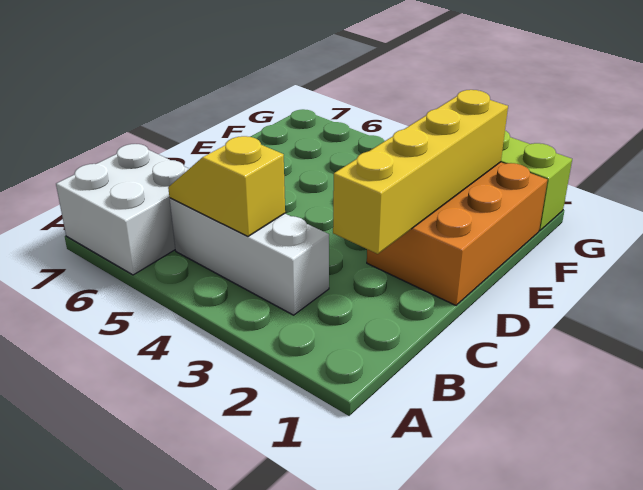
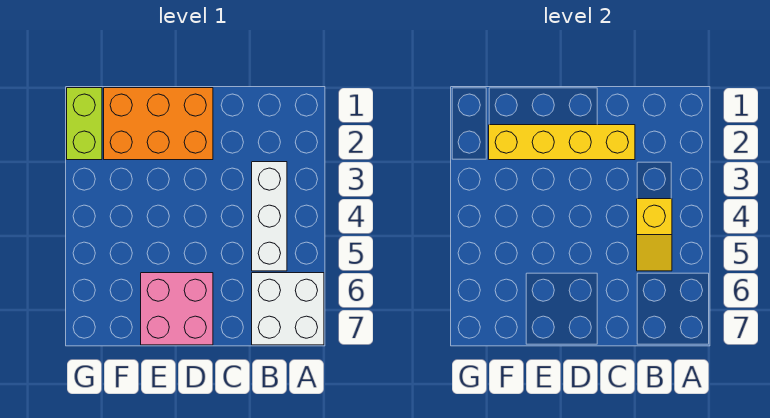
none -> pink brick D6:E7 level 1

